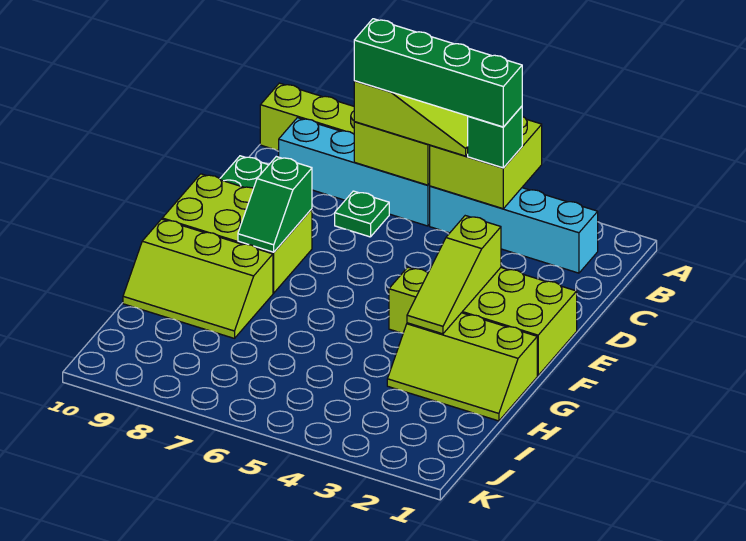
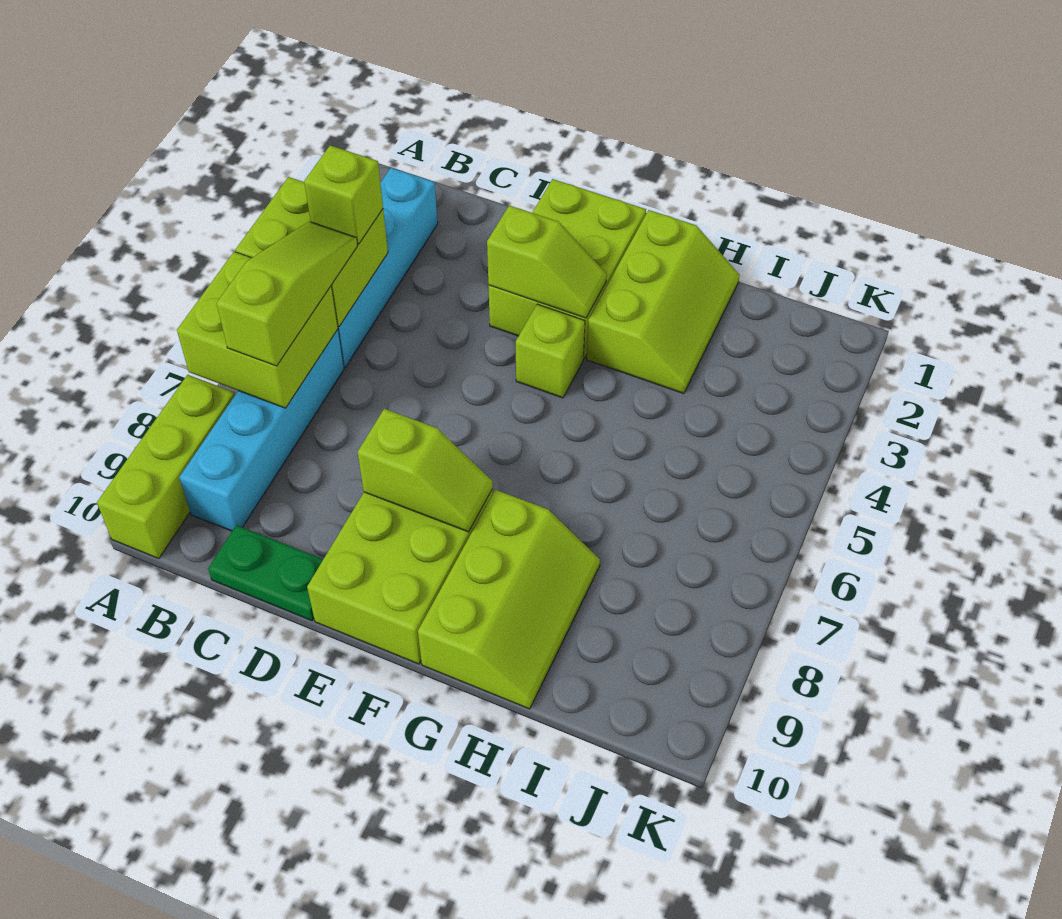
green brick B4 level 3 -> lime brick B4 level 3
green brick B4:B7 level 4 -> none
green plate C7 level 1 -> none
lime slope E3:G3 level 2 top E -> lime slope E3:F3 level 2 top E
green slope E8:F8 level 2 top E -> lime slope E8:F8 level 2 top E

